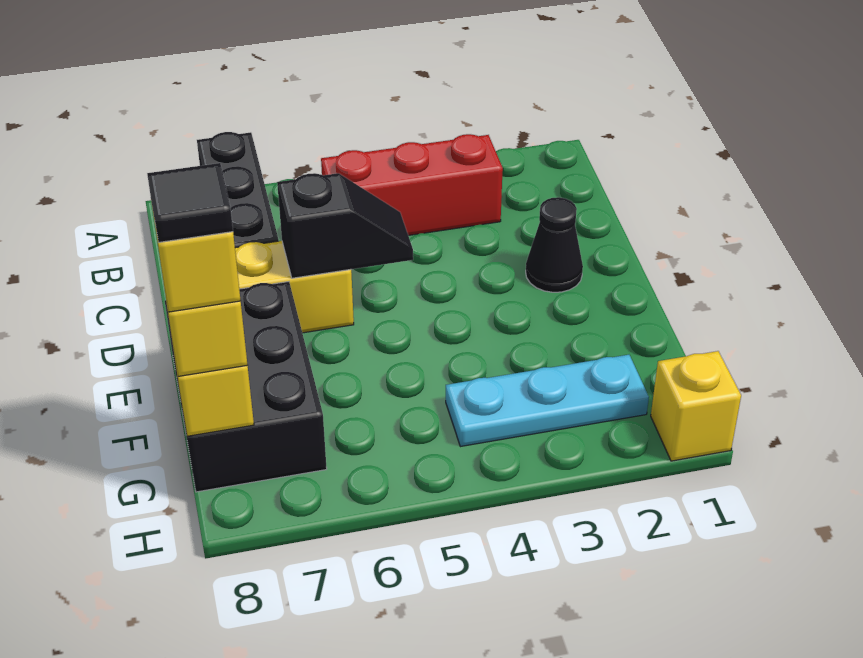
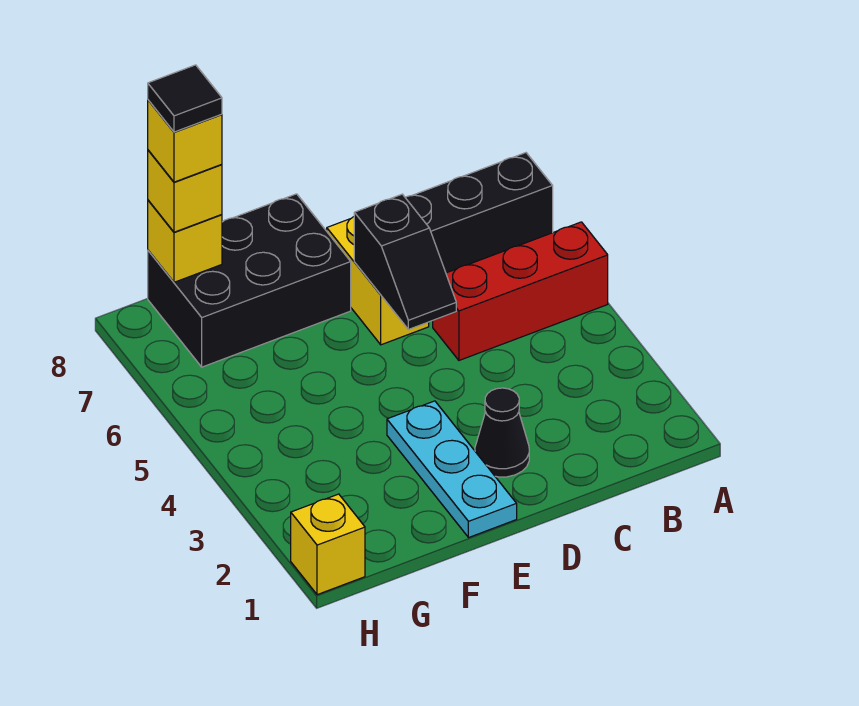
red brick B3:B5 level 1 -> red brick A5:C5 level 1
cyan plate G2:G4 level 1 -> cyan plate E1:E3 level 1

